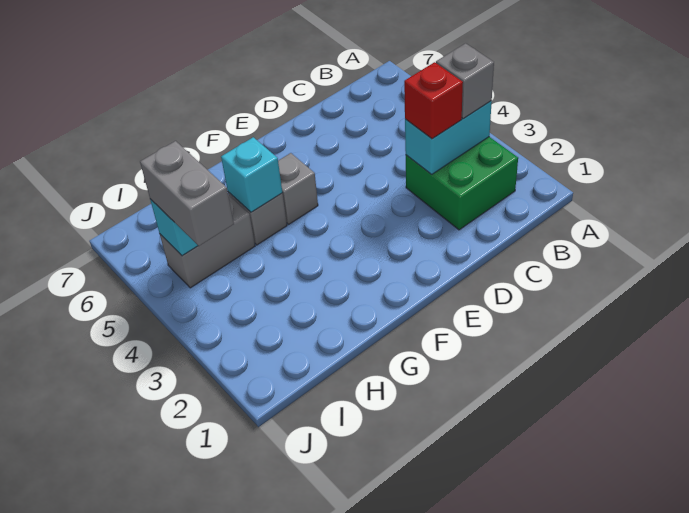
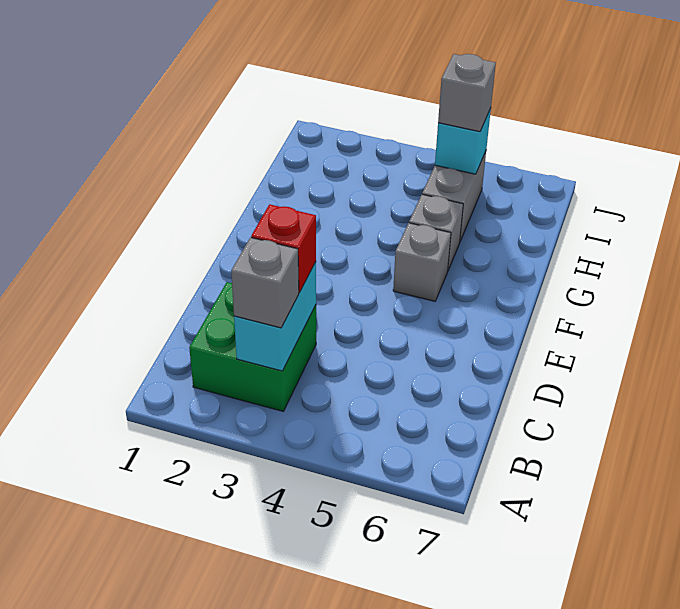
cyan brick G5 level 2 -> none
grey brick I4:I5 level 3 -> grey brick I5 level 3

